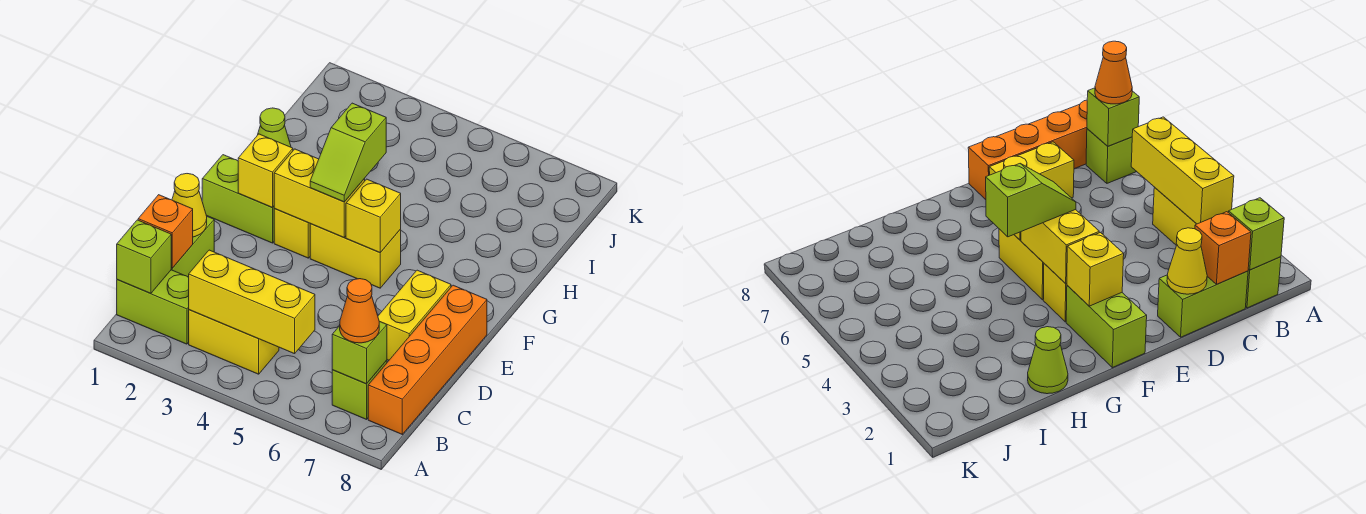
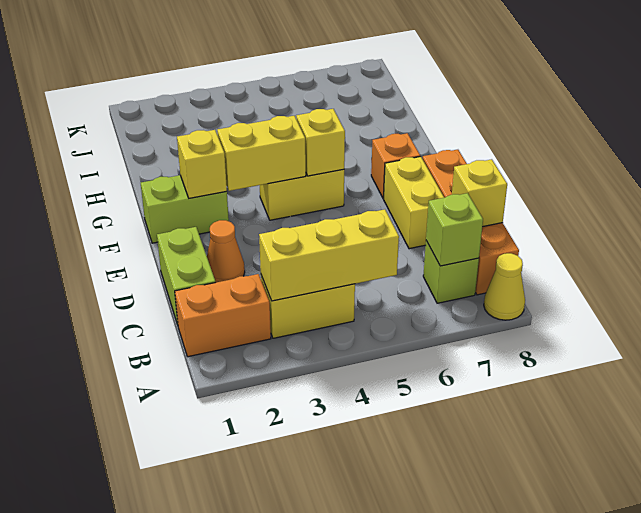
lime brick B1:B2 level 1 -> orange brick B1:B2 level 1
lime brick B1 level 2 -> none
orange cone B7 level 3 -> orange cone D2 level 1
orange brick C1 level 2 -> orange brick F7 level 1
yellow cone D1 level 2 -> yellow cone A8 level 1
yellow brick F3 level 1 -> yellow brick C8 level 2
lime slope F4:G4 level 3 top G -> none
lime cone H1 level 1 -> none

